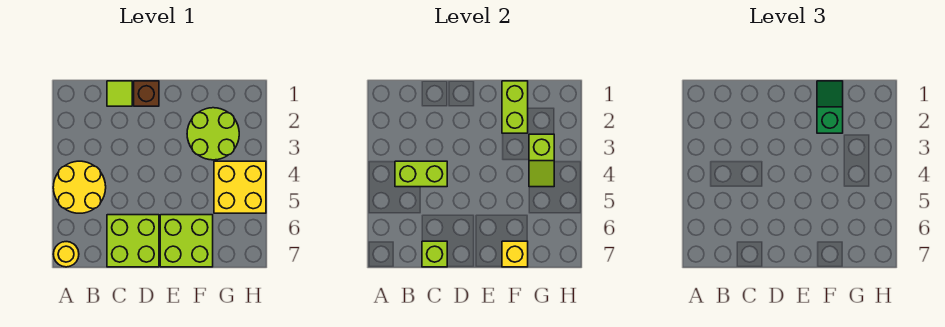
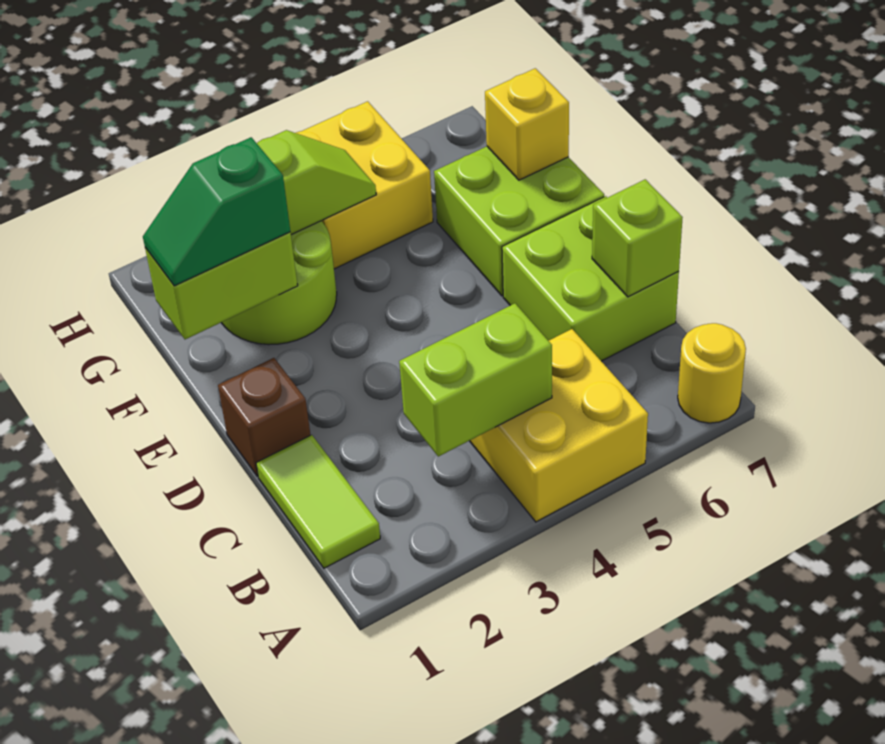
yellow round brick A4:B5 level 1 -> yellow brick A4:B5 level 1
lime brick B4:C4 level 2 -> lime brick B3:B4 level 2
lime tile C1 level 1 -> lime tile B1:C1 level 1

